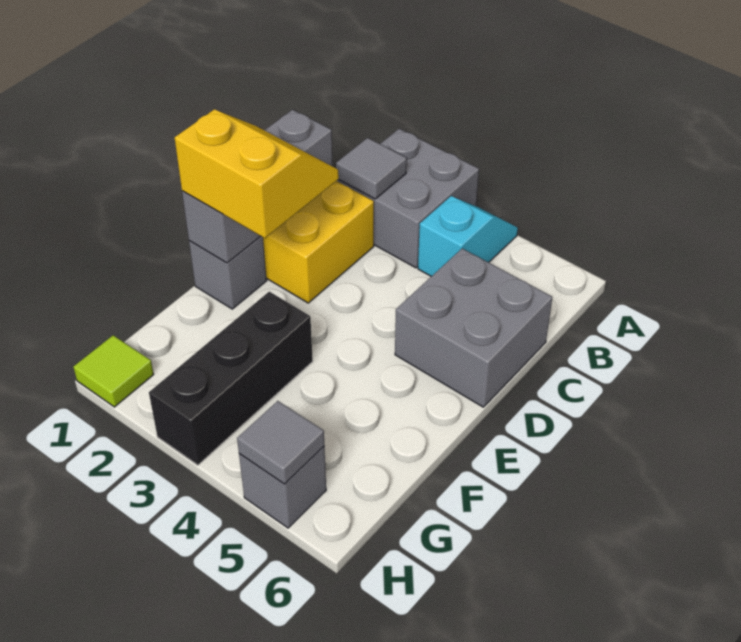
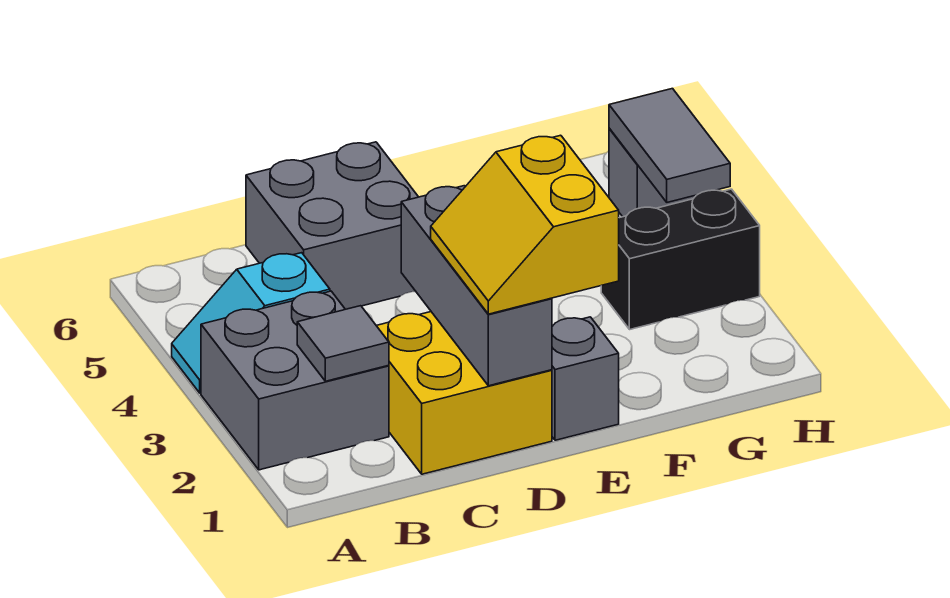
grey brick C1:E1 level 2 -> grey brick D1:D3 level 2
black brick F3:H3 level 1 -> black brick G3:H3 level 1
lime tile H1 level 1 -> none
grey tile H5 level 2 -> grey tile H4:H5 level 2

